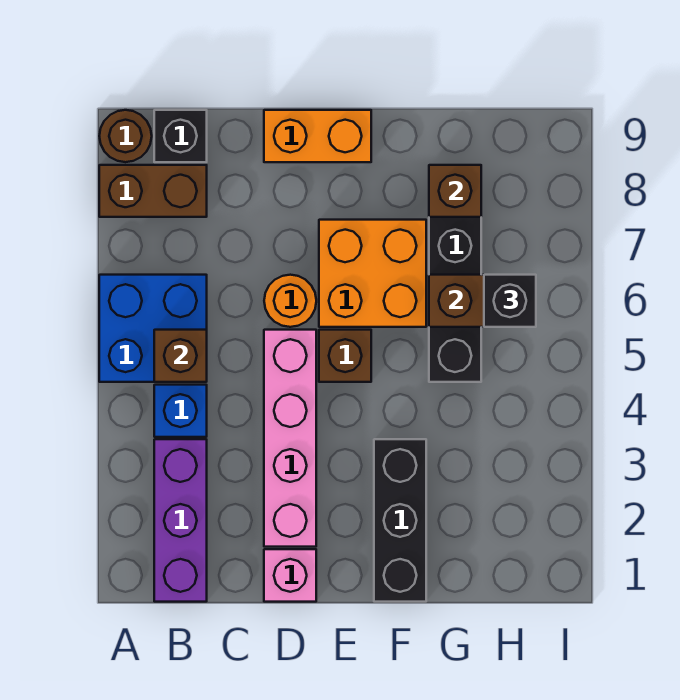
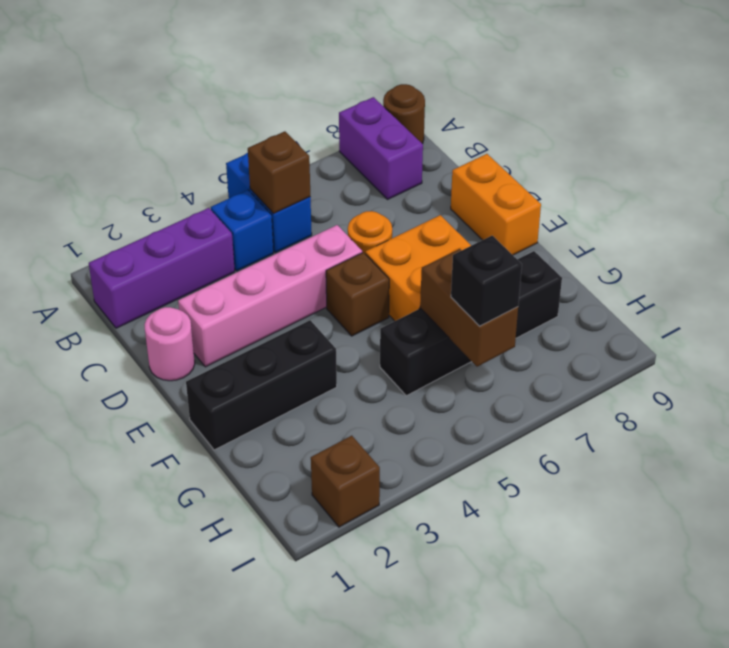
blue brick A5:B6 level 1 -> blue brick A5:B5 level 1
brown brick A8:B8 level 1 -> purple brick A8:B8 level 1
black brick B9 level 1 -> none
pink brick D1 level 1 -> pink round brick D1 level 1
brown brick G8 level 2 -> brown brick I2 level 1

